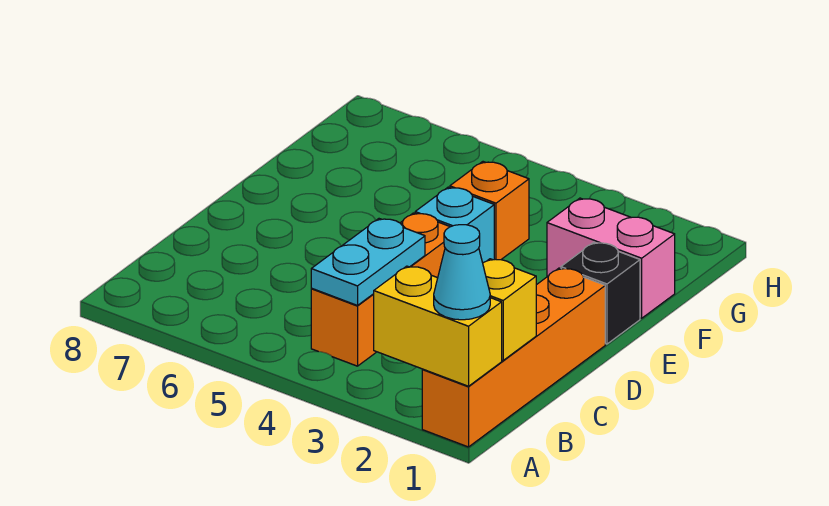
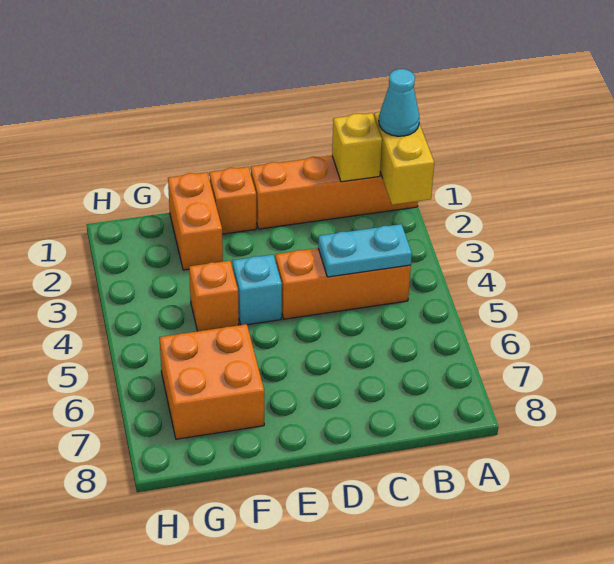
black brick E1 level 1 -> orange brick E1 level 1
pink brick F1:F2 level 1 -> orange brick F1:F2 level 1
none -> orange brick F6:G7 level 1

